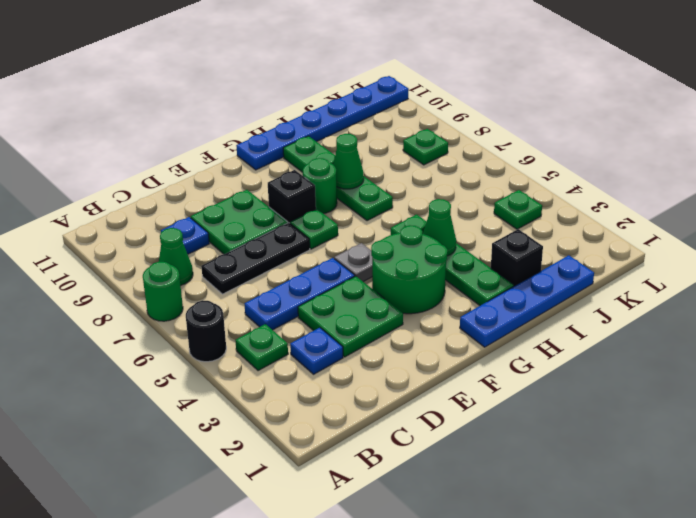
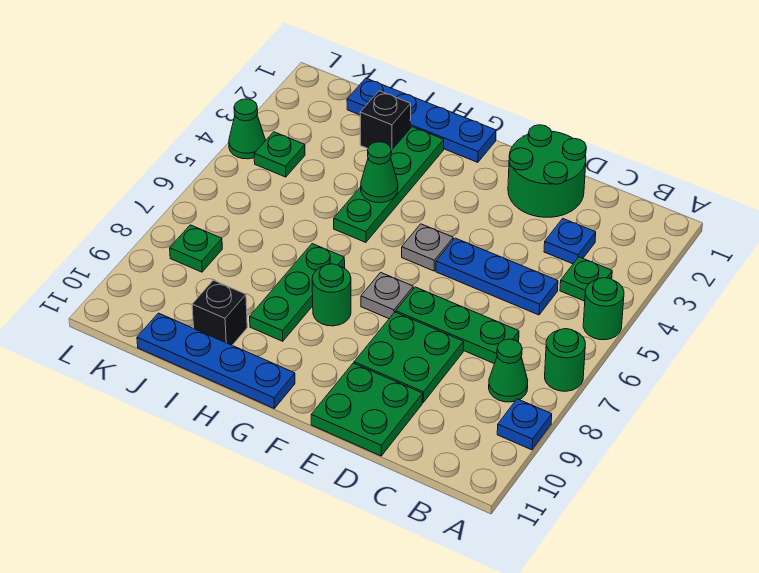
black round brick A5 level 1 -> green round brick A5 level 1
black plate C7:E7 level 1 -> green plate C7:E7 level 1
blue plate C9 level 1 -> blue plate A9 level 1
green plate D3:E4 level 1 -> green plate D10:E11 level 1
green round brick F3:G4 level 1 -> green round brick D1:E2 level 1
green plate F7 level 1 -> grey plate F7 level 1
black brick F8 level 1 -> black brick I10 level 1
blue plate G11:L11 level 1 -> blue plate G11:J11 level 1
green plate H7:H10 level 1 -> green plate H7:H9 level 1
green cone H8 level 2 -> green cone L4 level 1

